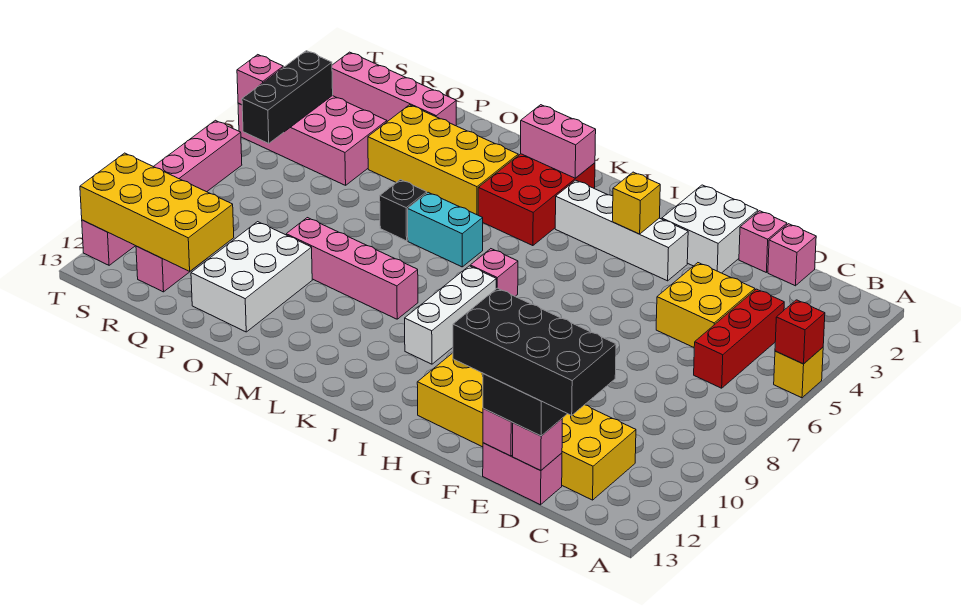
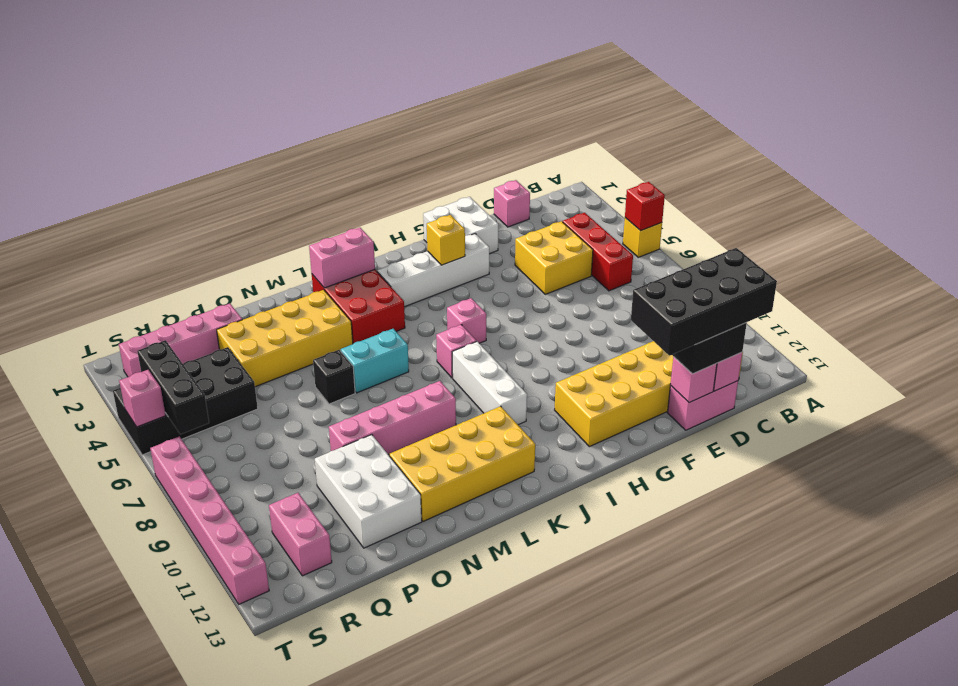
pink brick E1 level 1 -> pink brick I6 level 1
pink brick Q4:T5 level 1 -> black brick Q4:T5 level 1
yellow brick Q11:T12 level 2 -> yellow brick K11:N12 level 1

